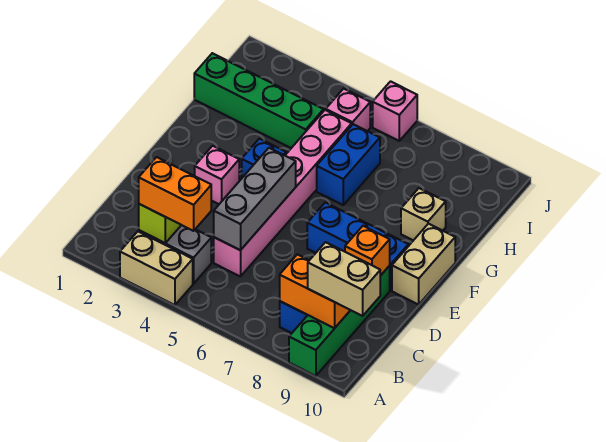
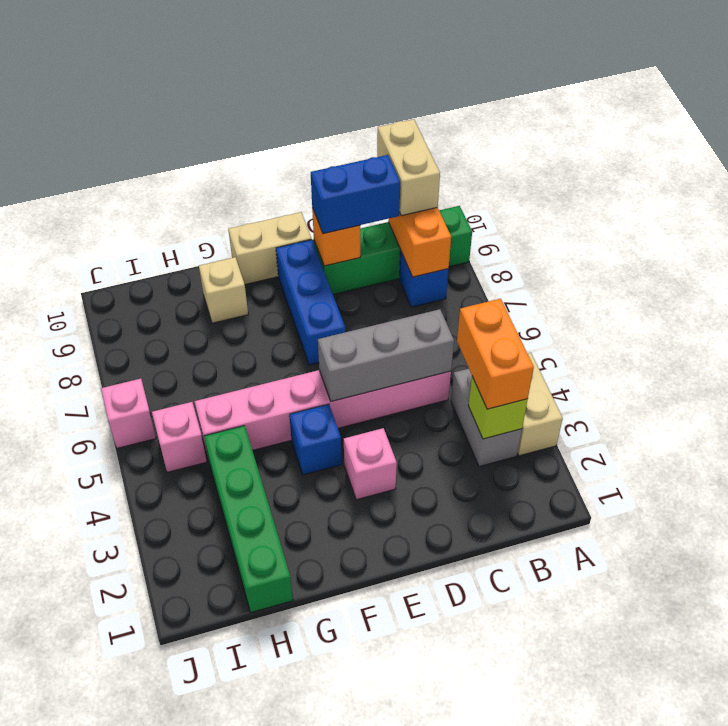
blue brick G6:H6 level 1 -> blue brick C9:D9 level 3

